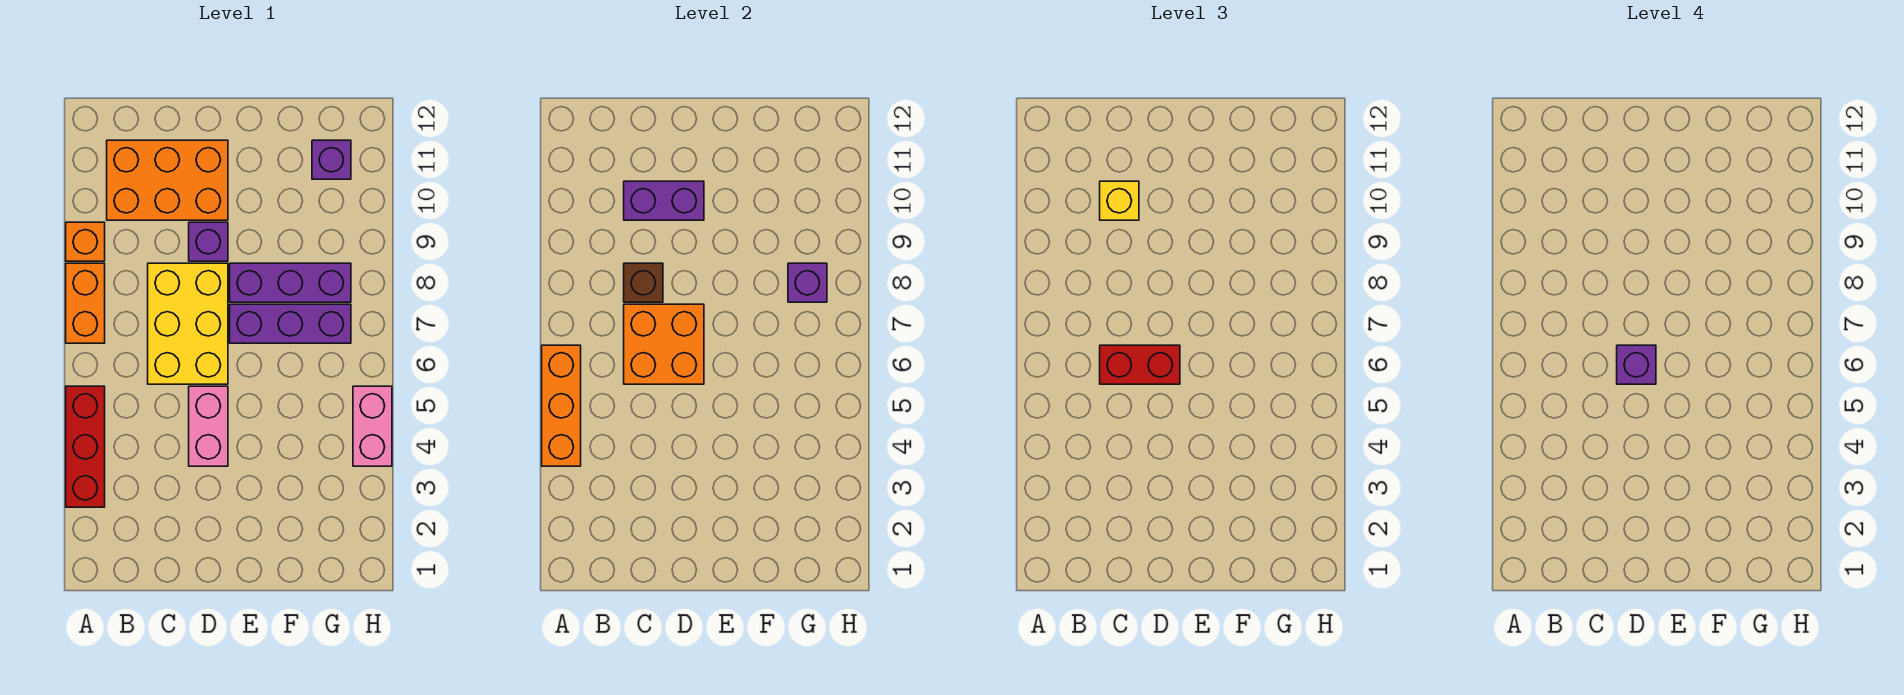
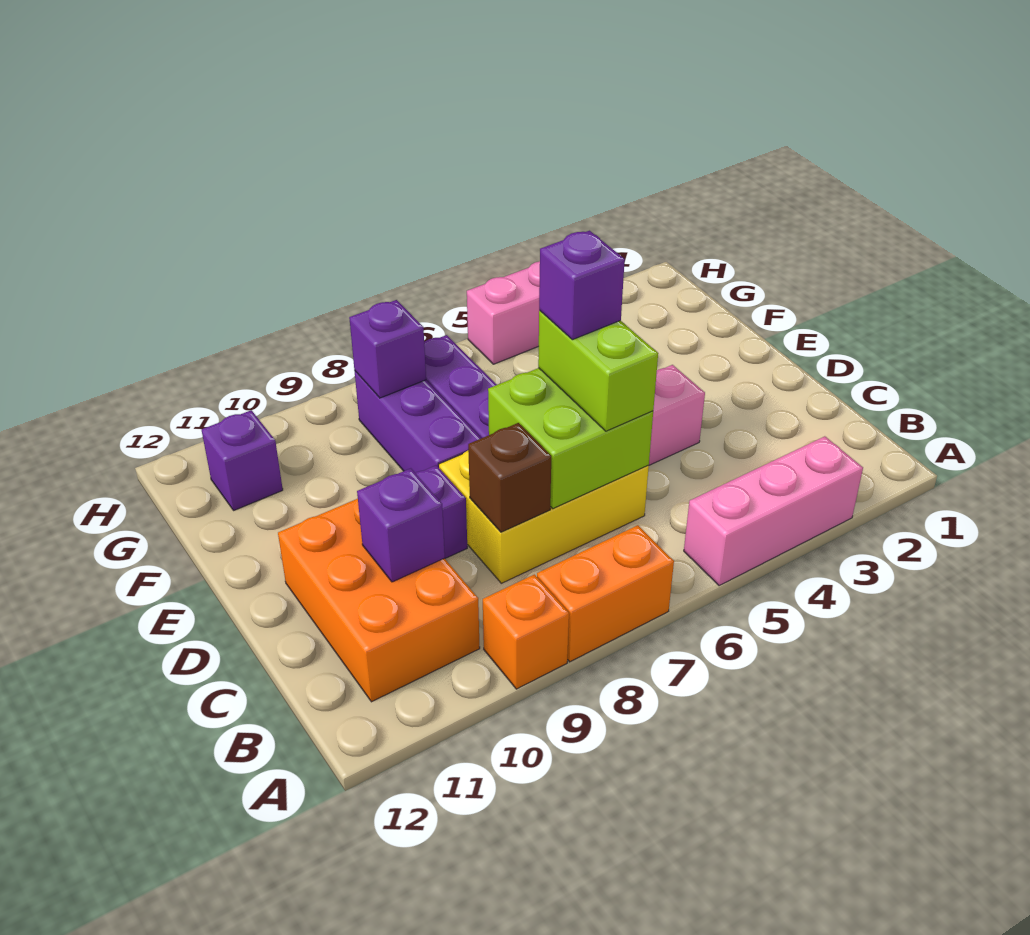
red brick A3:A5 level 1 -> pink brick A3:A5 level 1
orange brick A4:A6 level 2 -> none
orange brick C6:D7 level 2 -> lime brick C6:D7 level 2
red brick C6:D6 level 3 -> lime brick C6:D6 level 3
purple brick C10:D10 level 2 -> purple brick C10 level 2
yellow brick C10 level 3 -> none

